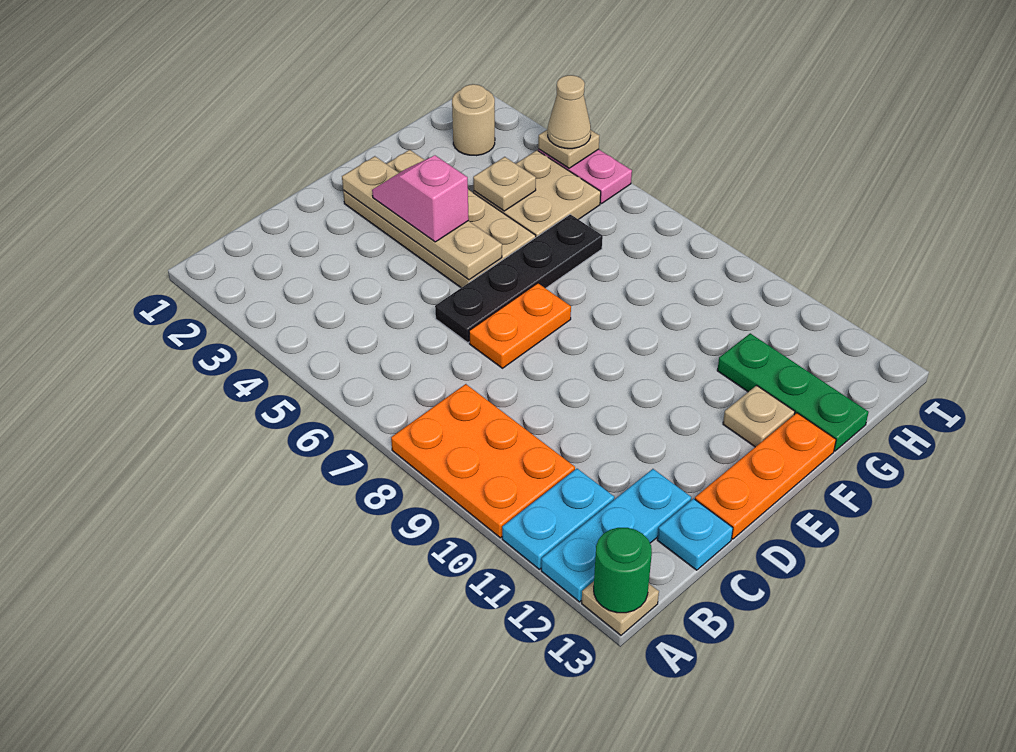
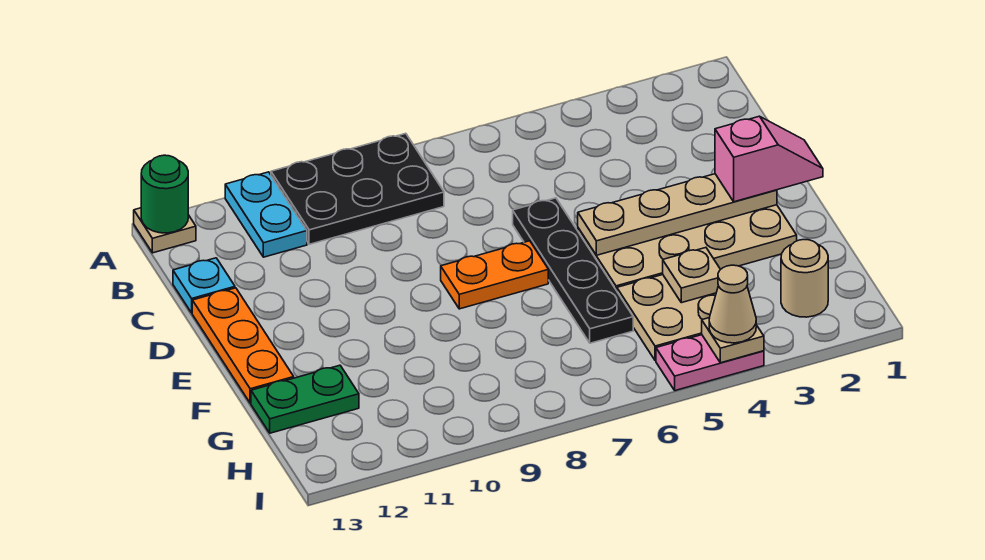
orange plate A8:B10 level 1 -> black plate A8:B10 level 1
cyan plate A12:C12 level 1 -> none
orange plate D7:E7 level 1 -> orange plate E7:E8 level 1
pink slope E3:E4 level 3 top 4 -> pink slope E1:E2 level 3 top 2
tan plate F12 level 1 -> none
green plate G11:G13 level 1 -> green plate G12:G13 level 1

